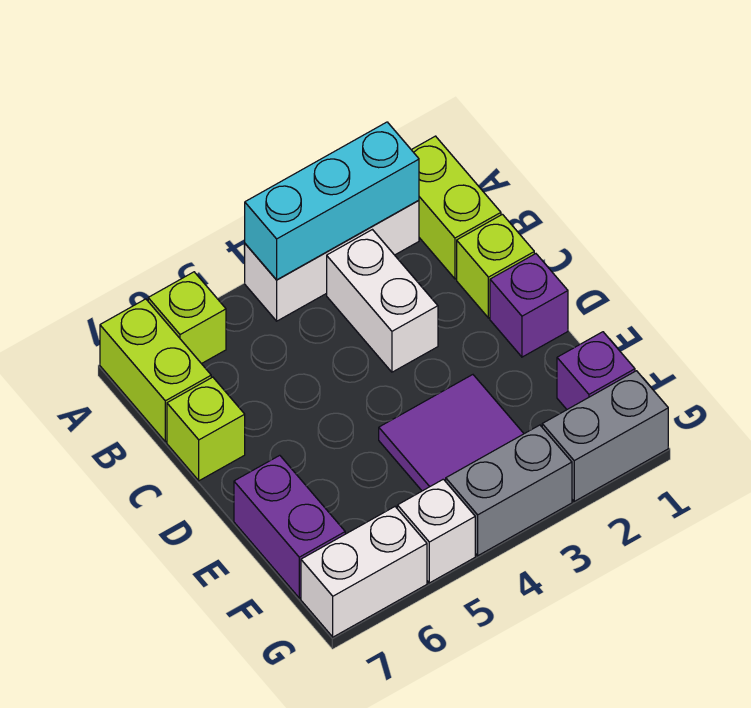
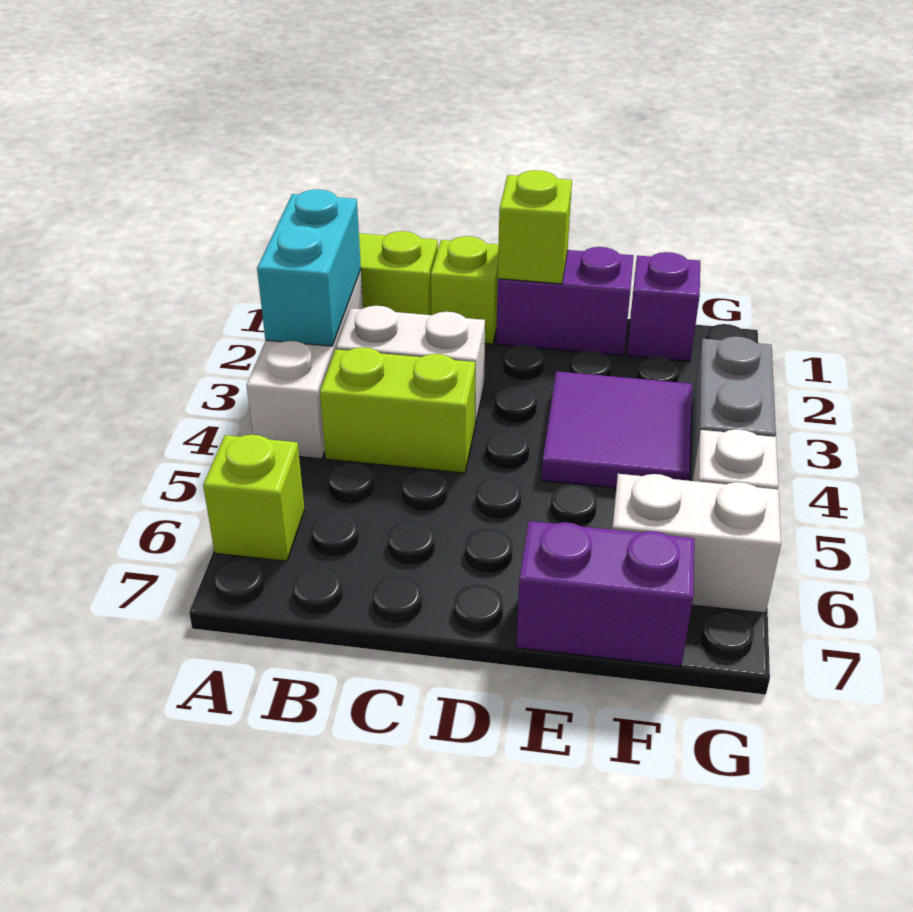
cyan brick A2:A4 level 2 -> cyan brick A2:A3 level 2
lime brick A7:B7 level 1 -> lime brick B4:C4 level 1
lime brick C7 level 1 -> lime brick D1 level 2
purple brick D1 level 1 -> purple brick D1:E1 level 1
grey brick G1:G2 level 1 -> none
white brick G6:G7 level 1 -> white brick F6:G6 level 1

